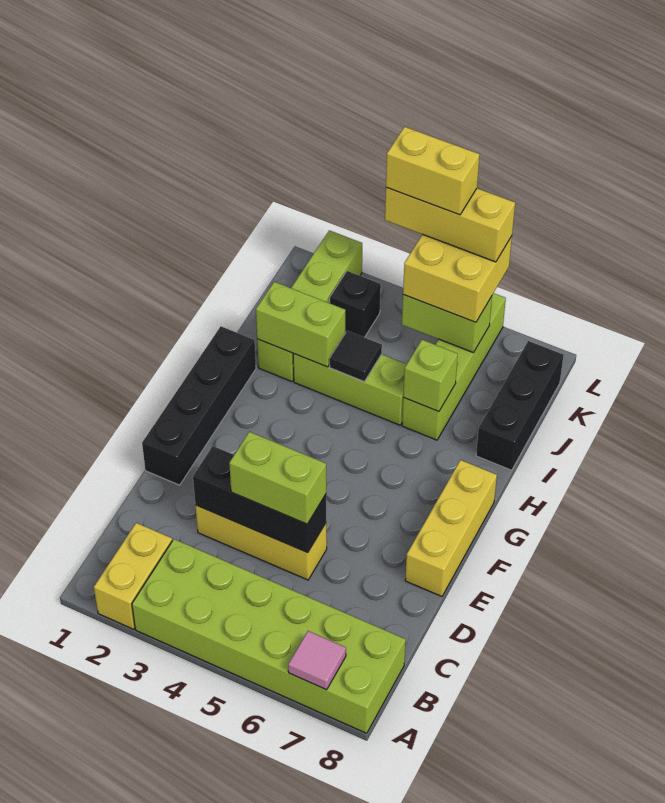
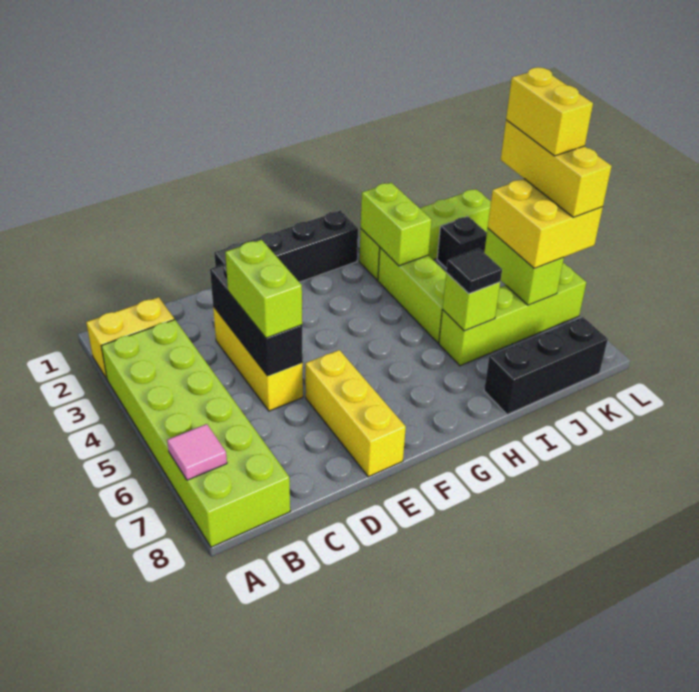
yellow brick E8:G8 level 1 -> yellow brick E6:E8 level 1
black tile I4 level 2 -> black tile I6 level 3

